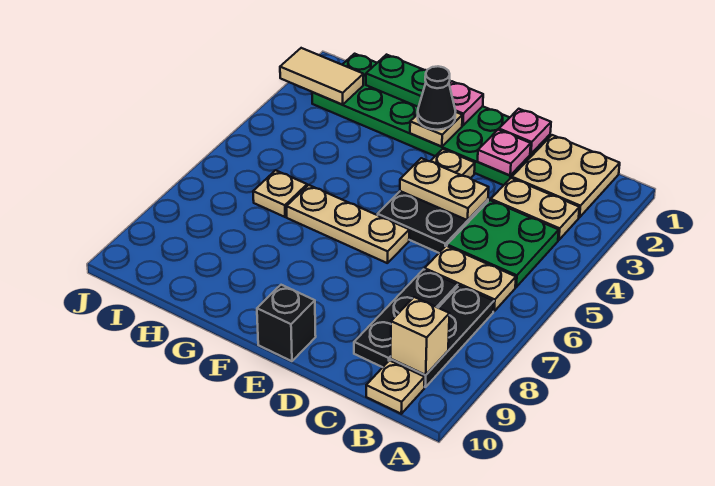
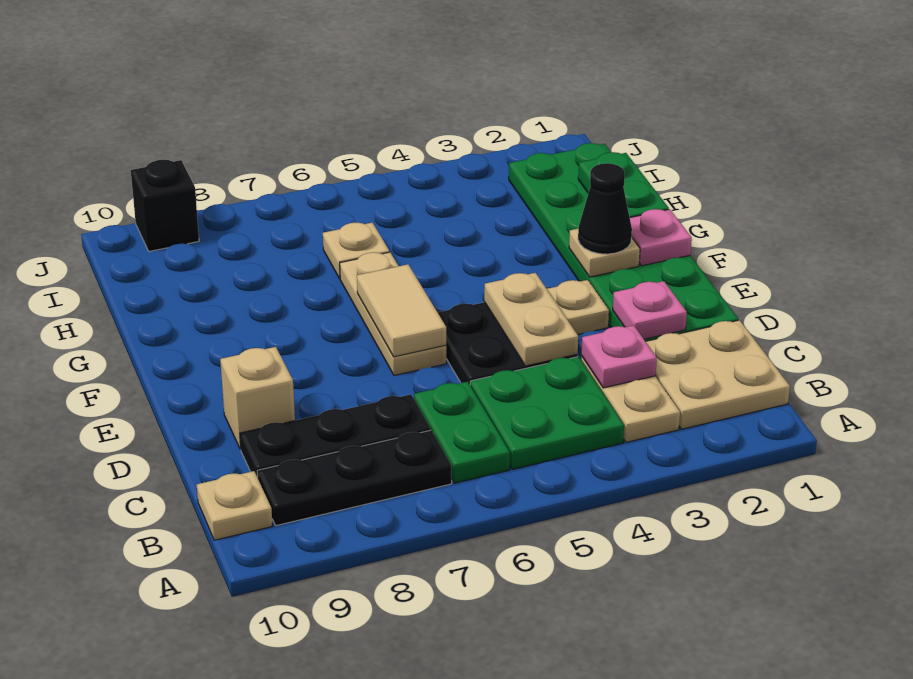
tan plate B6:C6 level 1 -> green plate B6:C6 level 1
tan brick B9 level 2 -> tan brick D9 level 1
pink plate D1 level 2 -> pink plate C3 level 2
black brick E10 level 1 -> black brick J9 level 1
tan tile I2:J2 level 2 -> tan tile E6:F6 level 2

